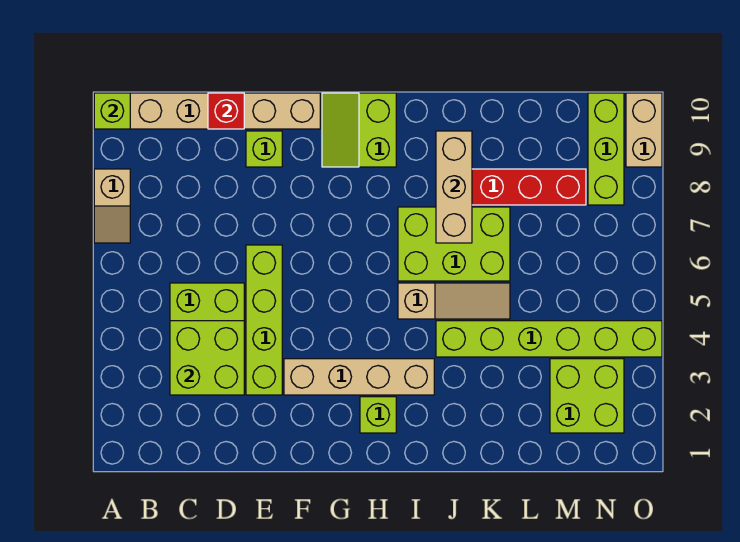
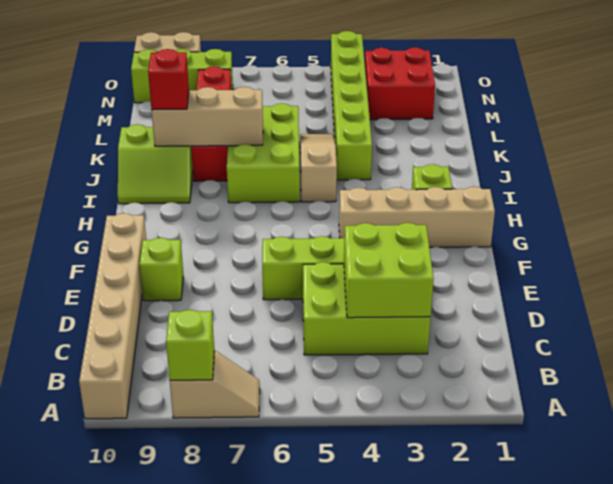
lime brick A10 level 2 -> lime brick A8 level 2
red brick D10 level 2 -> red brick J9 level 3
tan brick F3:I3 level 1 -> tan brick G1:G4 level 1
lime slope G9:H10 level 1 top H -> lime slope I9:J10 level 1 top J
lime brick M2:N3 level 1 -> red brick M2:N3 level 1

